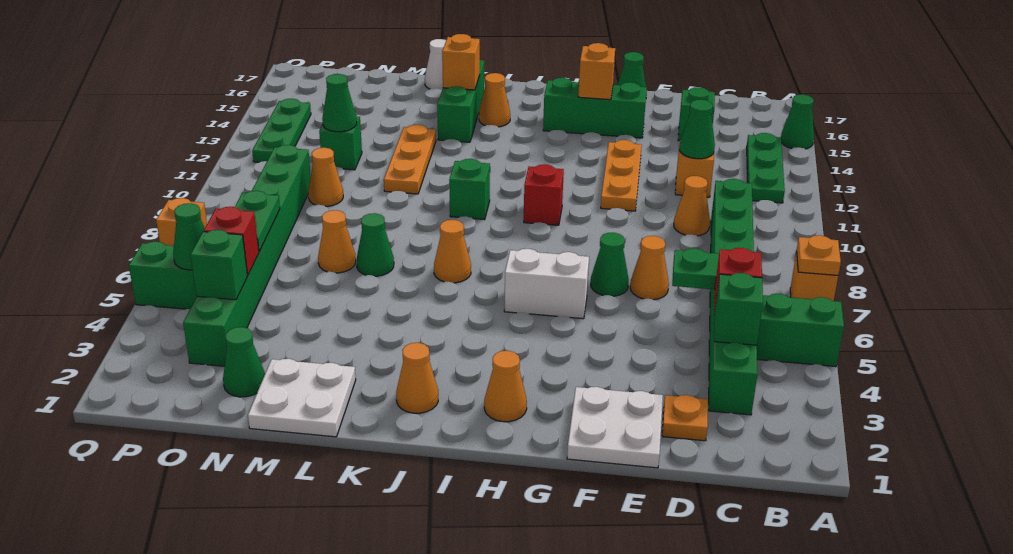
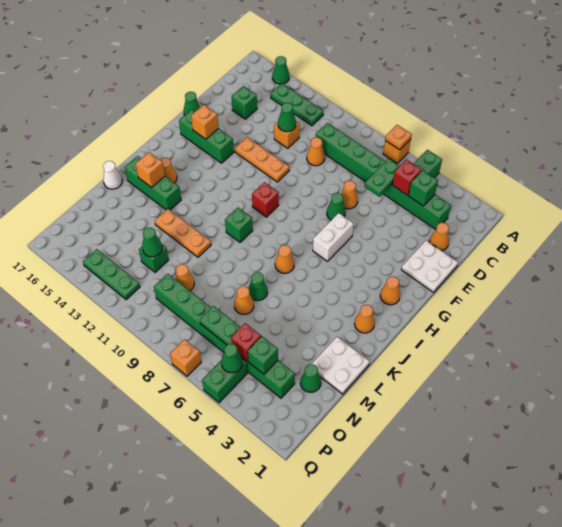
orange plate D2 level 1 -> orange cone D2 level 1
green brick F15:H15 level 1 -> green brick G14:G16 level 1

